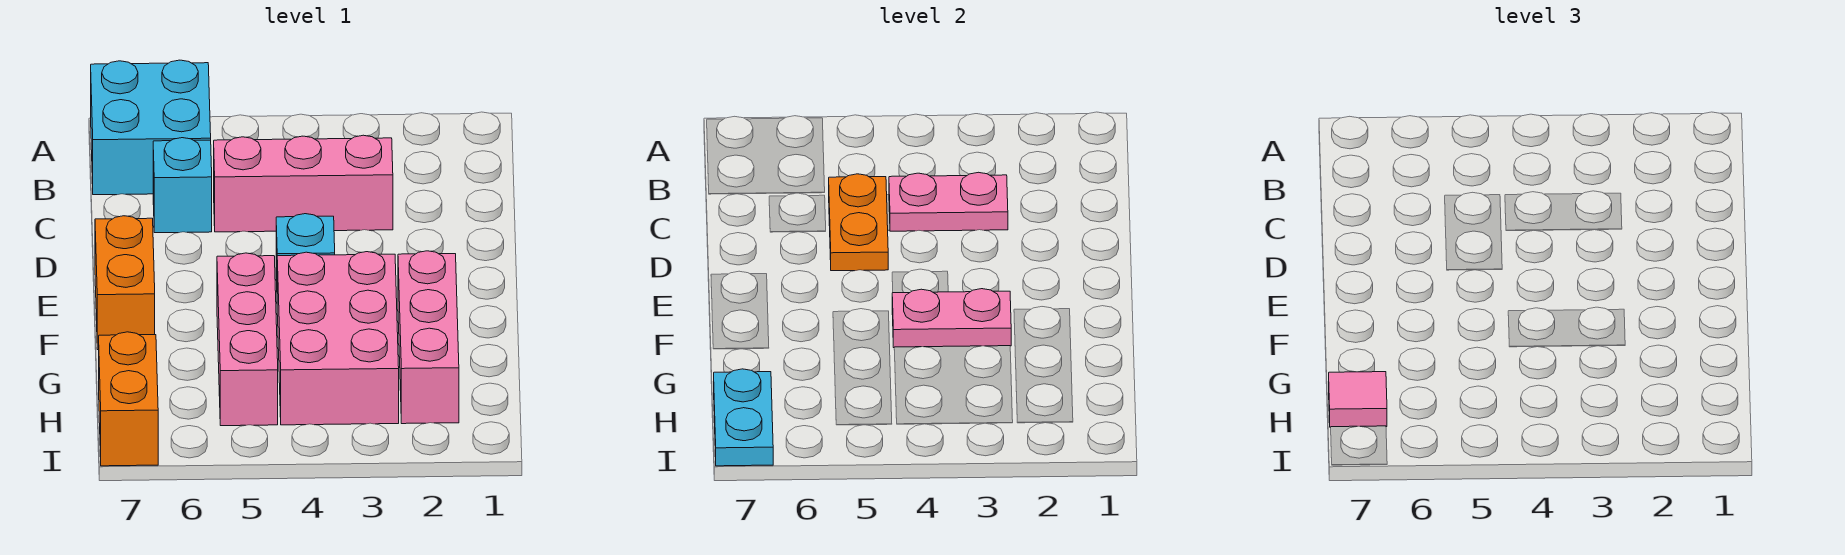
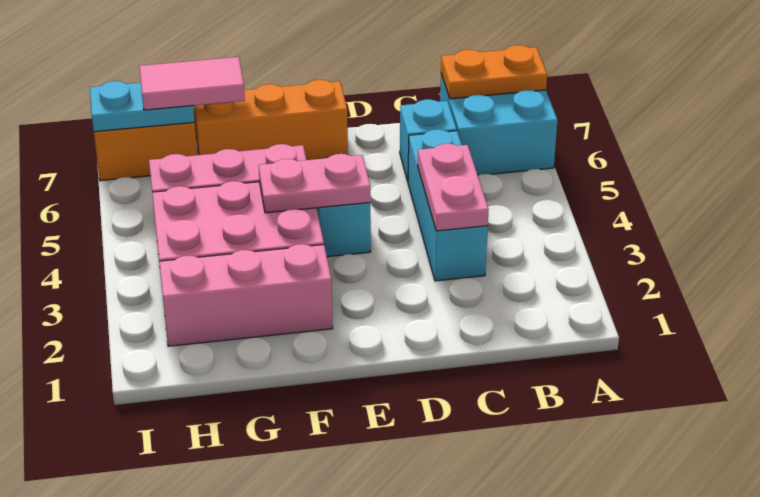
pink brick C3:C5 level 1 -> cyan brick C3:C5 level 1
orange plate C5:D5 level 2 -> orange plate A7:B7 level 2
orange brick E7:F7 level 1 -> orange brick E7:G7 level 1
pink plate F3:F4 level 2 -> pink plate E4:F4 level 2
pink tile H7 level 3 -> pink tile G7:H7 level 3

